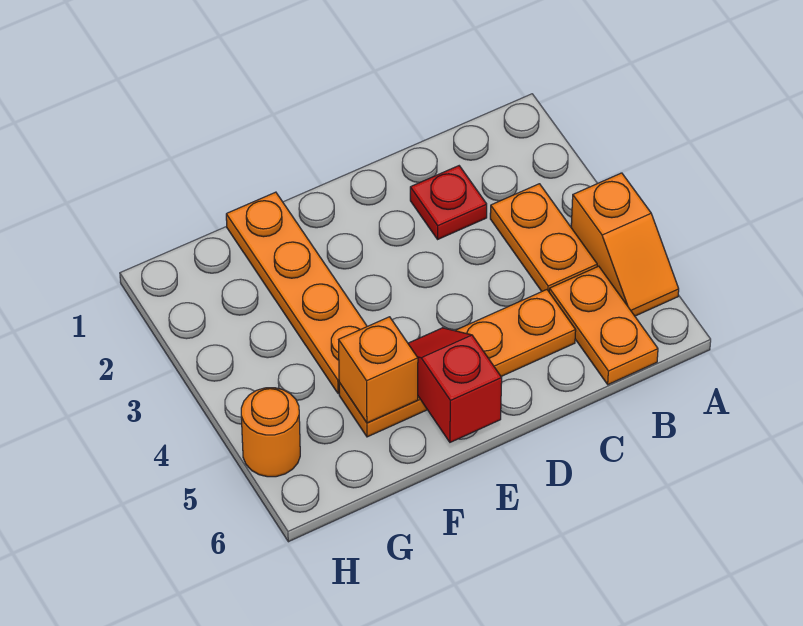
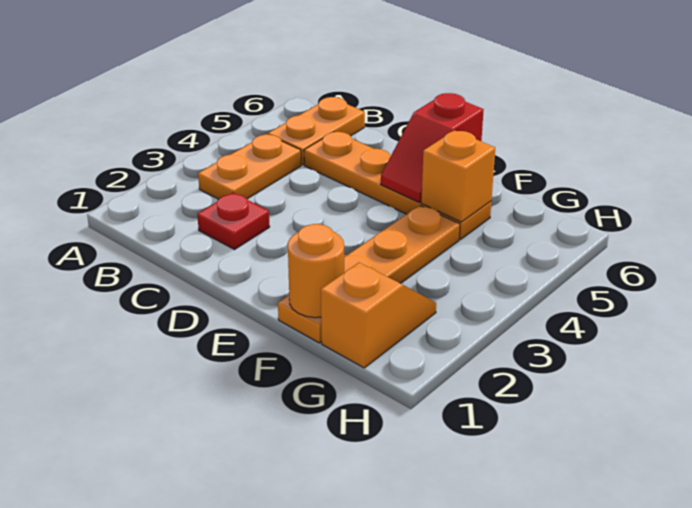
orange slope A4:A5 level 1 top 4 -> orange slope G1:G2 level 1 top 1
orange round brick H5 level 1 -> orange round brick F1 level 2

